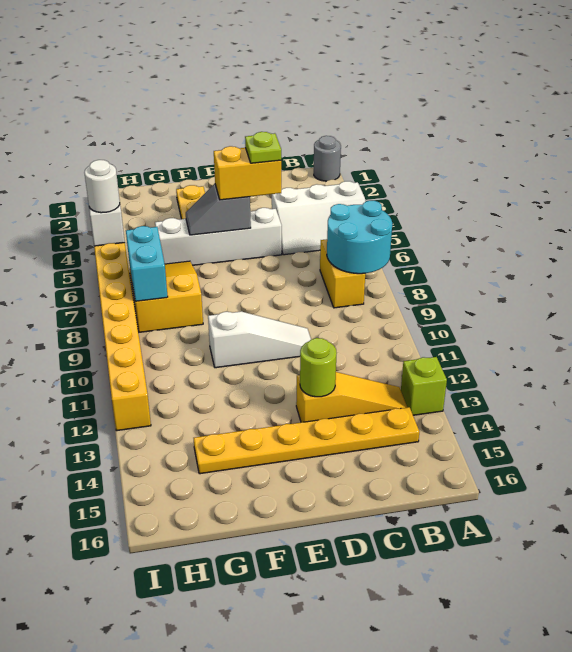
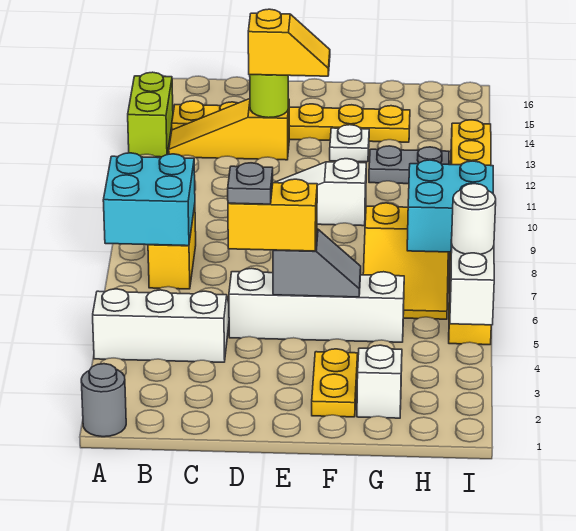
cyan round brick A7:B8 level 2 -> cyan brick A7:B8 level 2
lime brick A13 level 1 -> lime brick A13:A14 level 1
lime plate D5 level 4 -> grey plate D5 level 4
none -> yellow slope D13:E13 level 3 top D
none -> white plate F13 level 1
none -> white brick G2 level 1
none -> grey plate G12:H12 level 1
cyan brick H7:H8 level 2 -> cyan brick H7:I8 level 2

